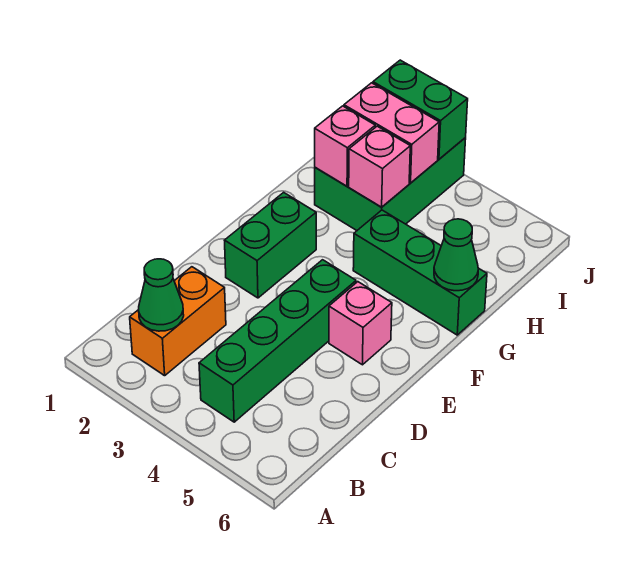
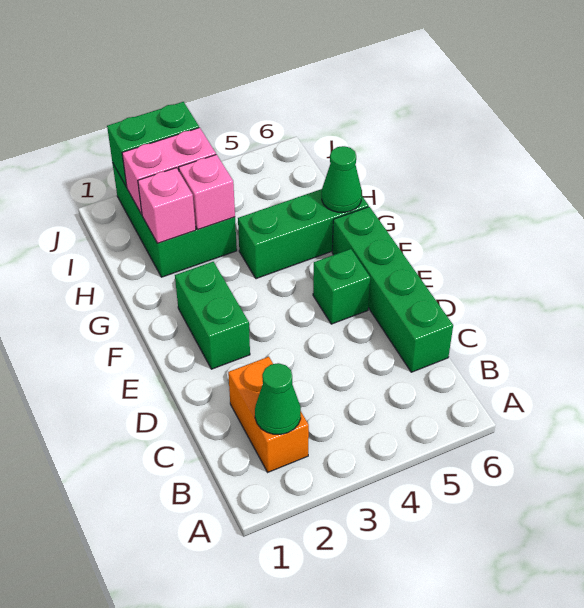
green brick B4:E4 level 1 -> green brick C6:F6 level 1
pink brick E5 level 1 -> green brick E5 level 1

